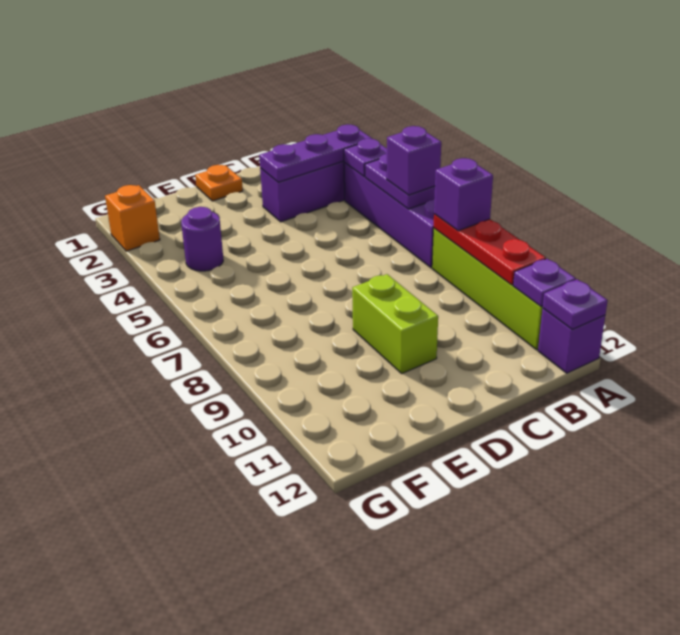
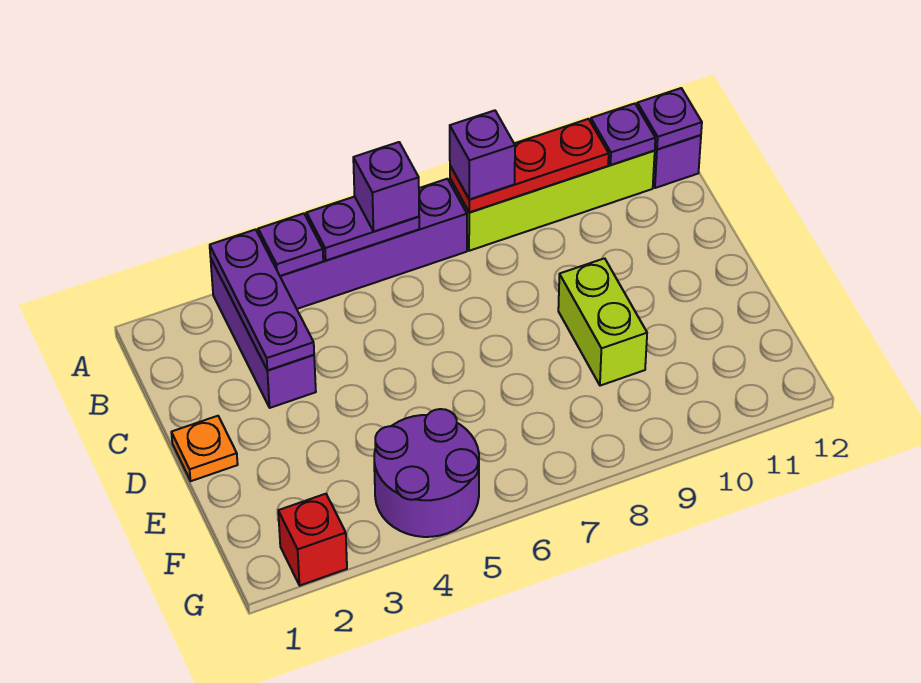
lime brick D9:D10 level 1 -> lime brick D9:E9 level 1
purple round brick F4 level 1 -> purple round brick F4:G5 level 1
orange brick G2 level 1 -> red brick G2 level 1

